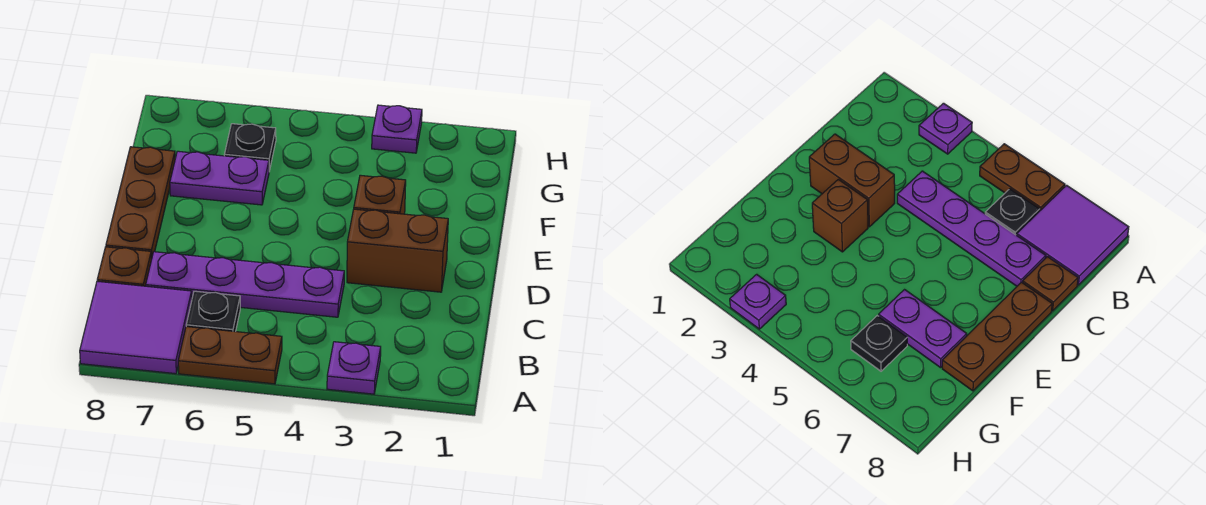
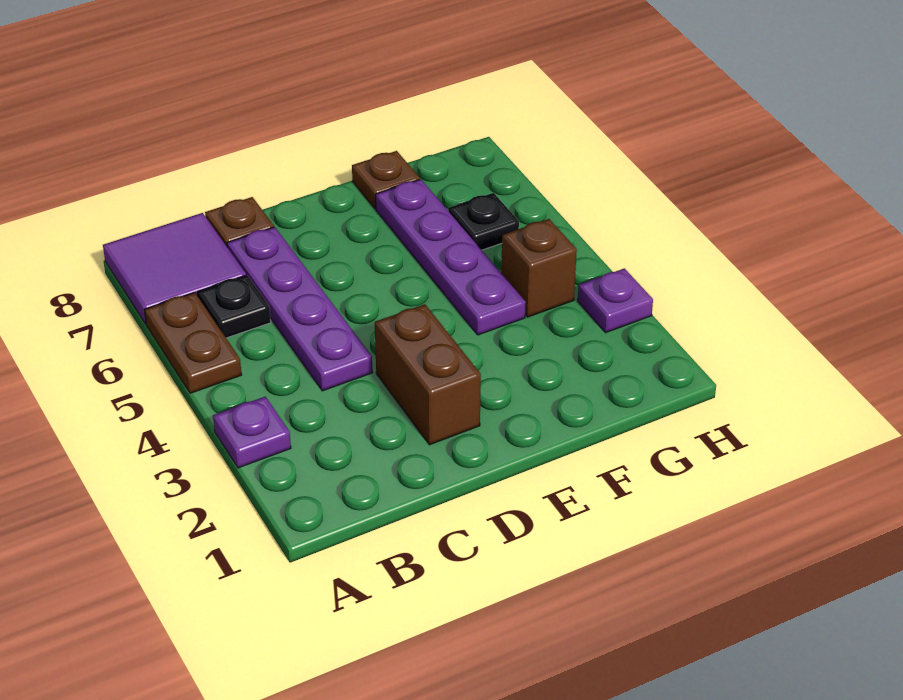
brown plate D8:F8 level 1 -> brown plate F8 level 1
brown brick E3 level 1 -> brown brick G4 level 1
purple plate F6:F7 level 1 -> purple plate F4:F7 level 1

